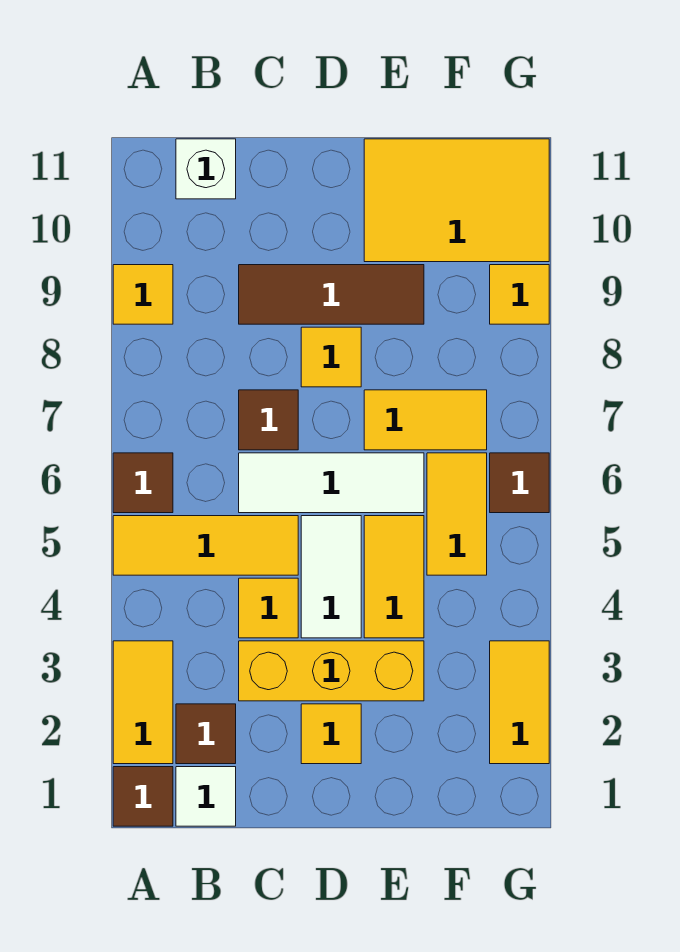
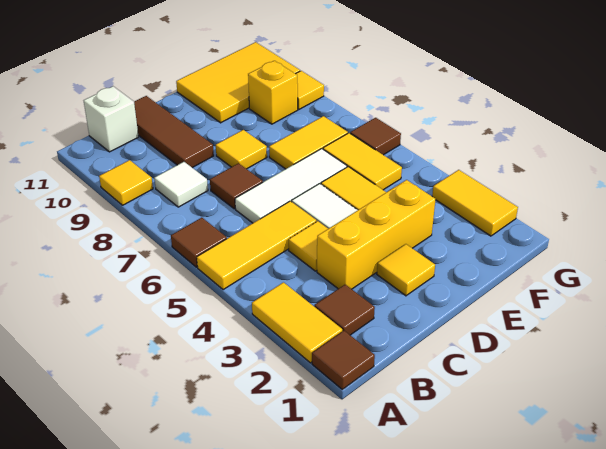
white tile B1 level 1 -> white tile B8 level 1
brown tile C9:E9 level 1 -> brown tile C9:C11 level 1
none -> yellow brick F9 level 1

